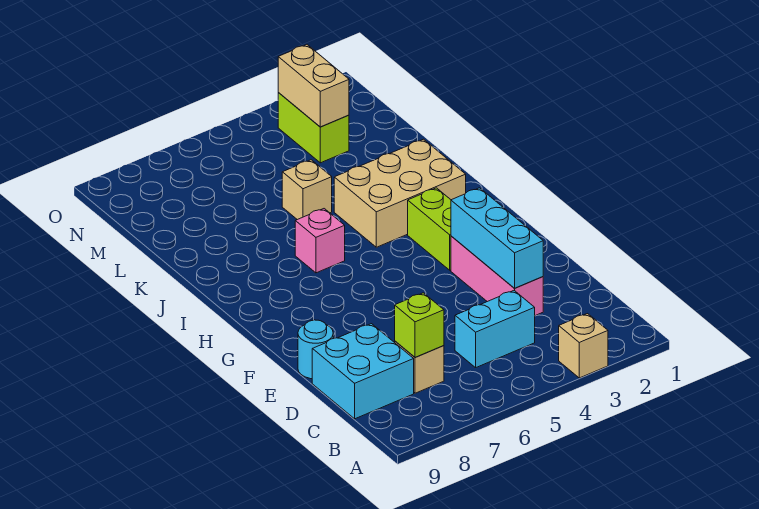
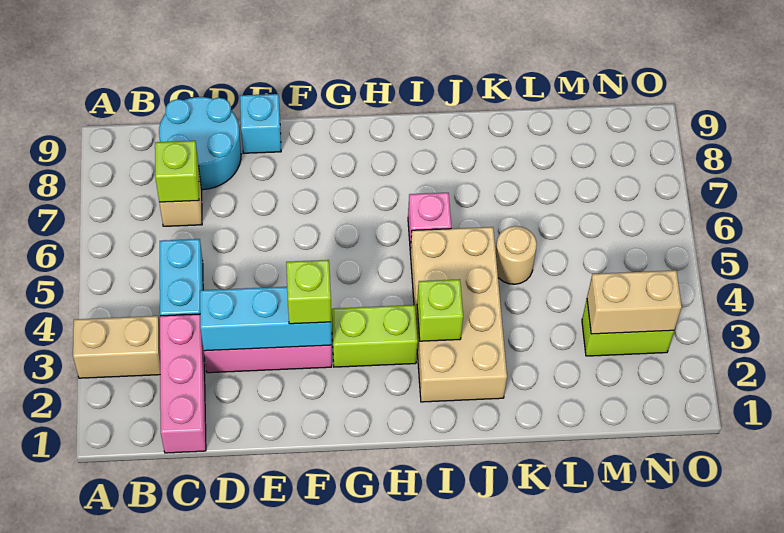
tan brick A3 level 1 -> tan brick A3:B3 level 1
none -> pink brick C1:C3 level 1
cyan brick C8:D9 level 1 -> cyan round brick C8:D9 level 1
cyan round brick E9 level 1 -> cyan brick E9 level 1
none -> lime brick F3 level 3
tan brick I2:J4 level 1 -> tan brick I2:J5 level 1
none -> lime brick I3 level 2
tan brick K5 level 1 -> tan round brick K5 level 1

